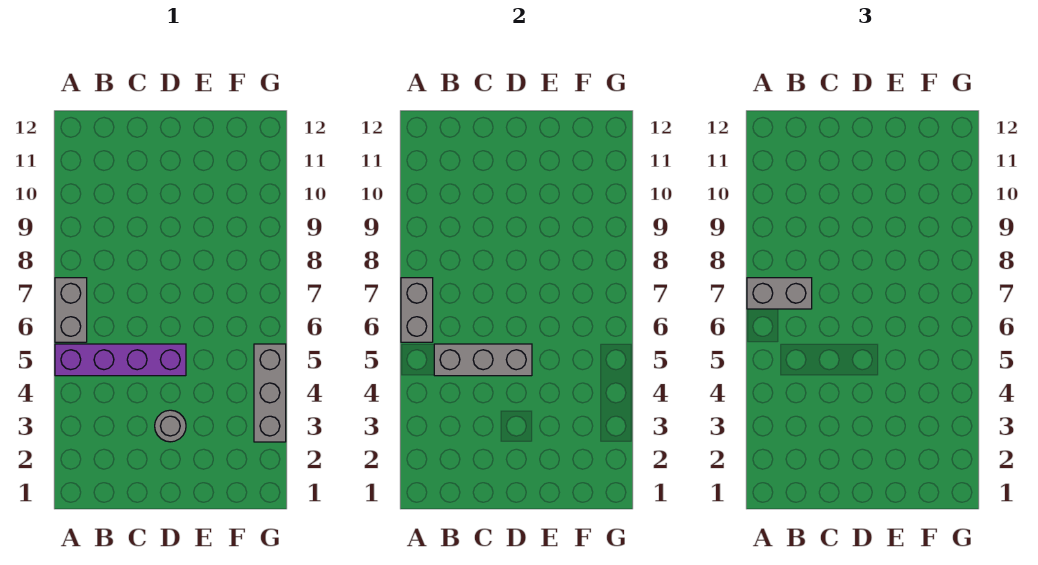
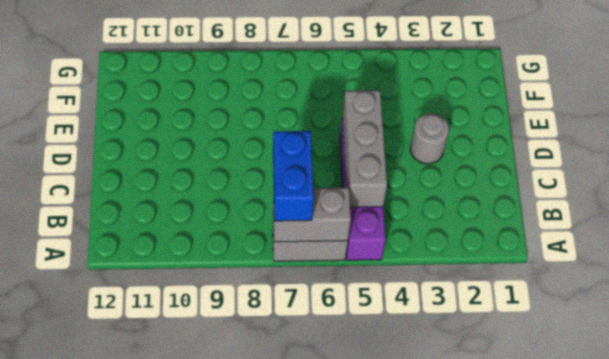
grey brick A7:B7 level 3 -> blue brick A7:B7 level 3
grey brick G3:G5 level 1 -> none

